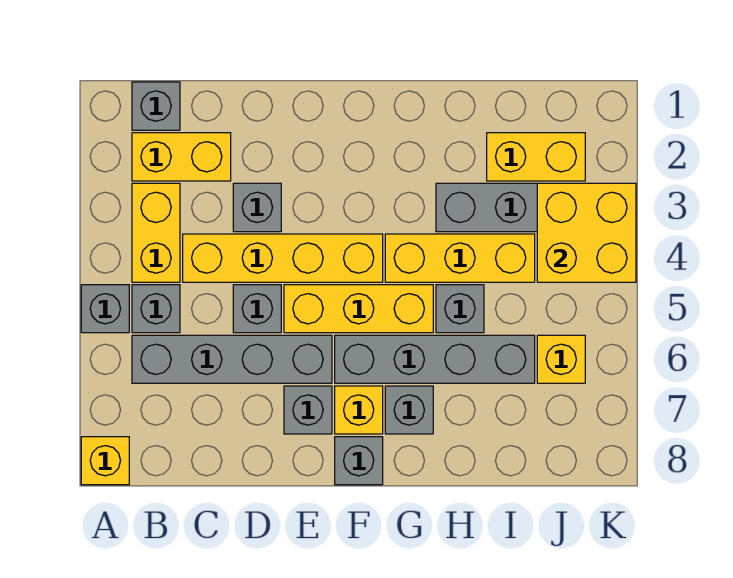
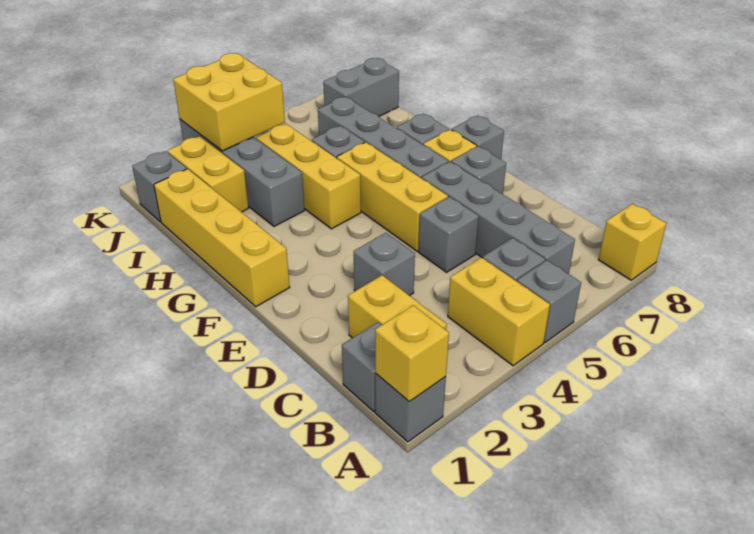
none -> grey brick A1 level 1
yellow brick B3:B4 level 1 -> yellow brick A4:B4 level 1
yellow brick C4:F4 level 1 -> yellow brick F1:I1 level 1
none -> grey brick J1 level 1
yellow brick J6 level 1 -> yellow brick A1 level 2
none -> grey brick J7:J8 level 1

